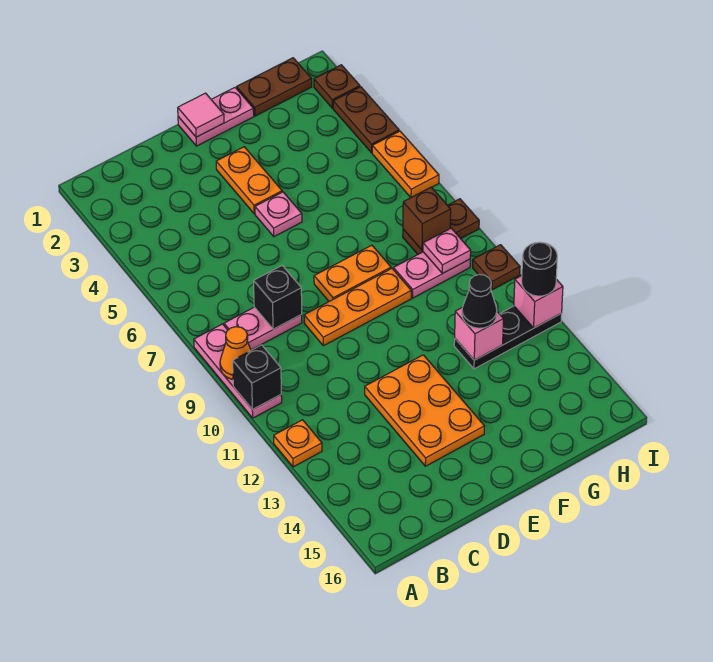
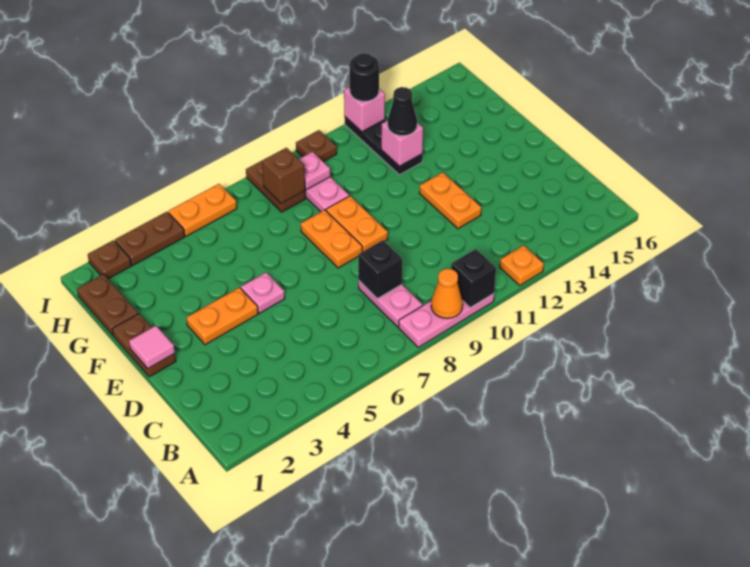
orange plate D9:F9 level 1 -> orange plate E9:F9 level 1
orange plate D12:E14 level 1 -> orange plate D12:E12 level 1
pink plate E1:F1 level 1 -> brown plate E1:F1 level 1

